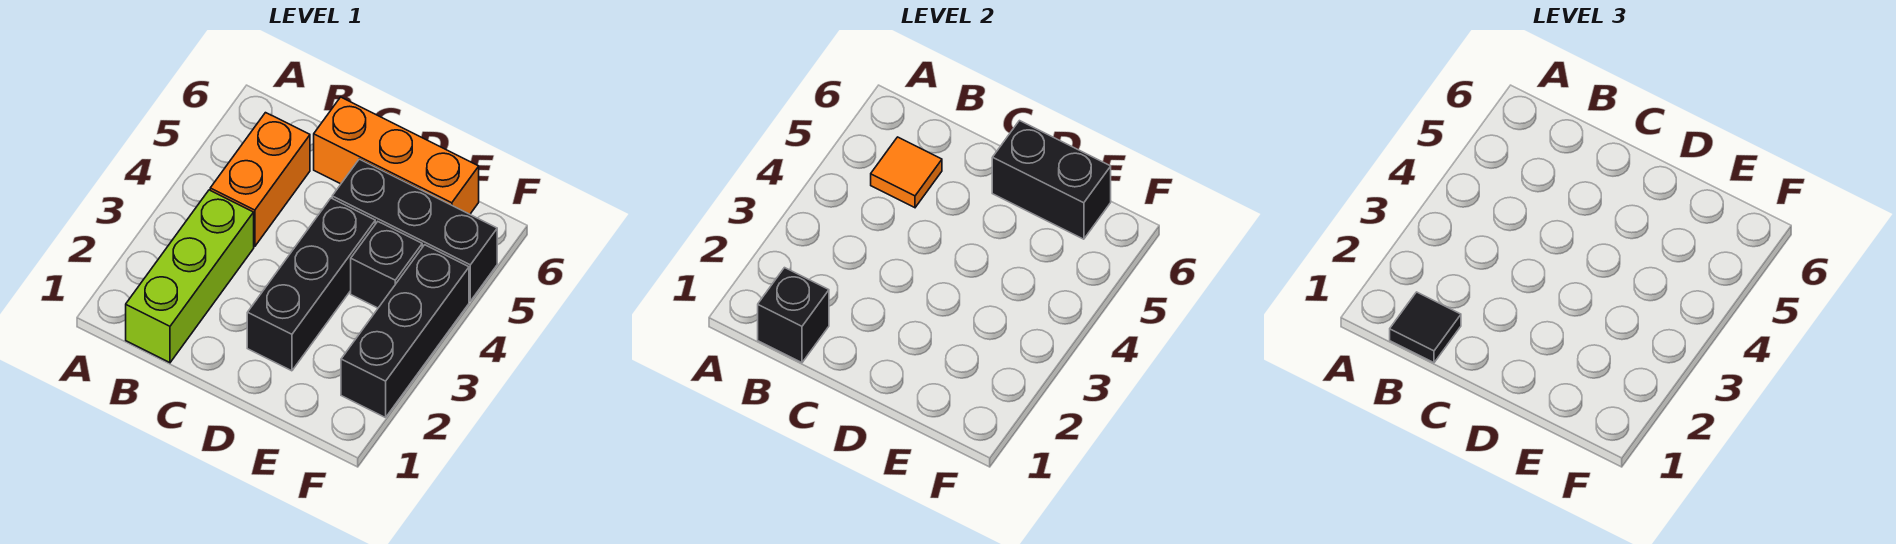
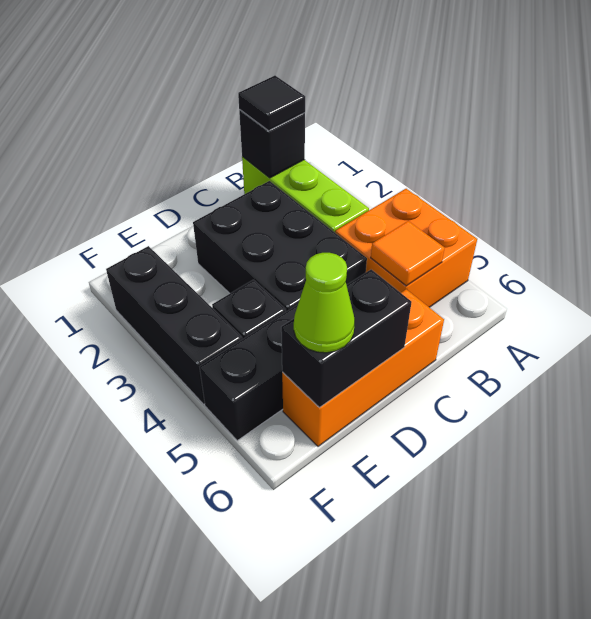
orange brick B4:B5 level 1 -> orange brick A4:B5 level 1
black brick D2:D4 level 1 -> black brick C2:D4 level 1
none -> lime cone E6 level 3

